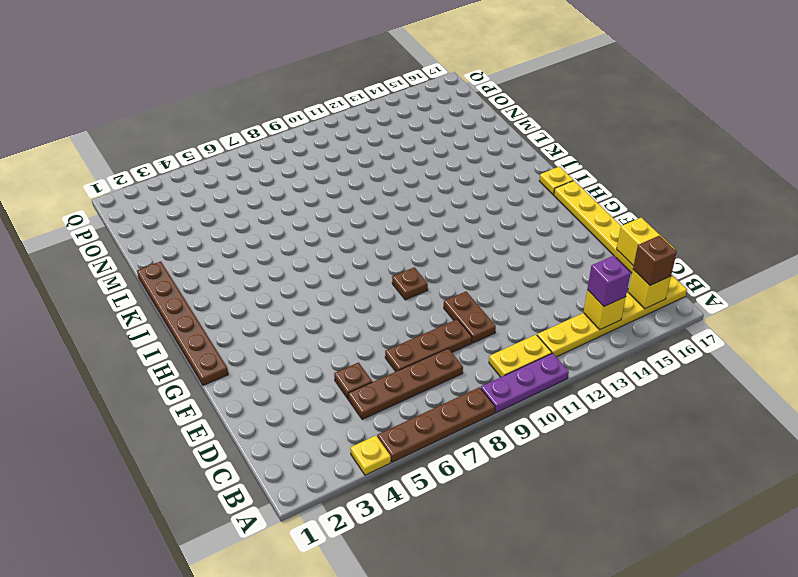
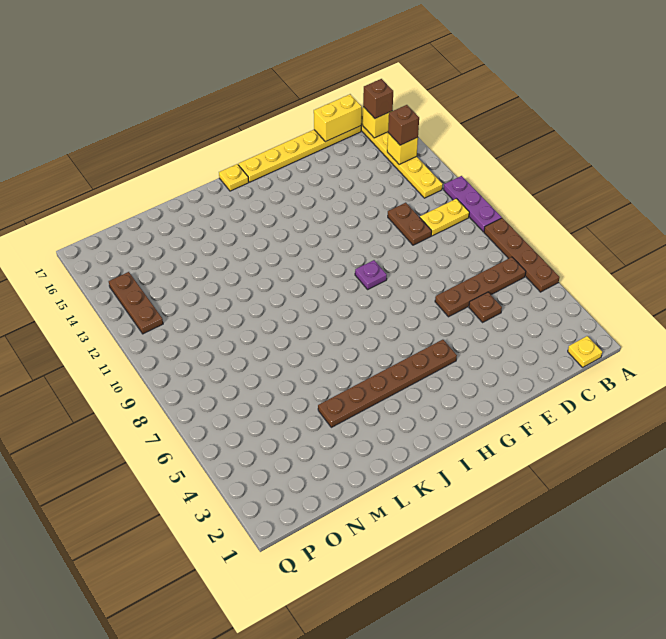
yellow plate A4 level 1 -> yellow plate B1 level 1
yellow plate B10:B11 level 1 -> yellow plate B10:C10 level 1
purple brick B14 level 3 -> brown brick B14 level 3
brown plate C5:C8 level 1 -> brown plate B6:E6 level 1
brown plate D7:D9 level 1 -> brown plate P12:P14 level 1
brown plate D10:E10 level 1 -> brown plate D10:D11 level 1
brown plate G1:L1 level 1 -> brown plate G4:L4 level 1
brown plate G9 level 1 -> purple plate G9 level 1

